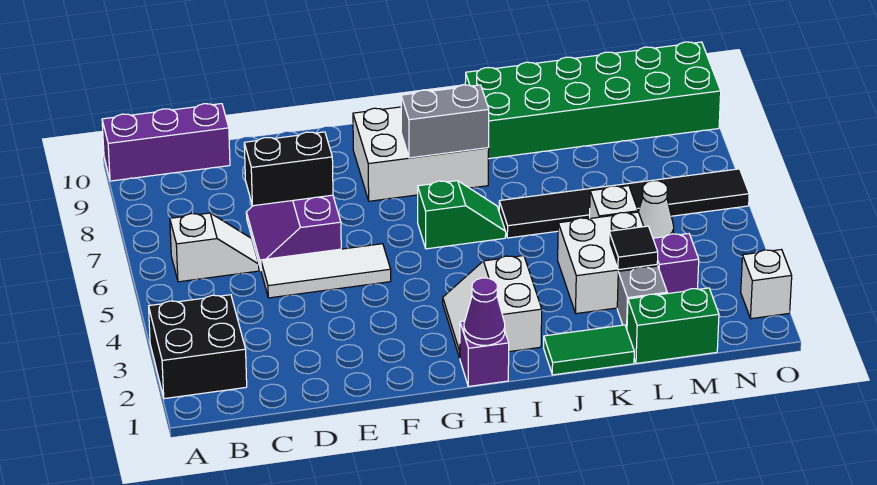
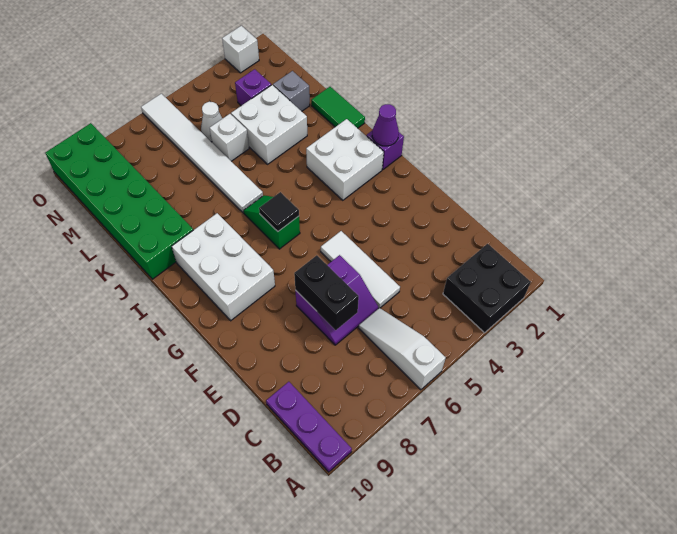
purple brick A10:C10 level 1 -> purple plate A10:C10 level 1
white slope B6:C6 level 1 top B -> white slope A6:C6 level 1 top A
white slope H2:I3 level 1 top I -> white brick H2:I3 level 1
grey brick H8:I8 level 2 -> none
black tile J6:O6 level 1 -> white tile J6:O6 level 1
green brick L1:M1 level 1 -> none
black tile L3 level 2 -> black tile H6 level 2

